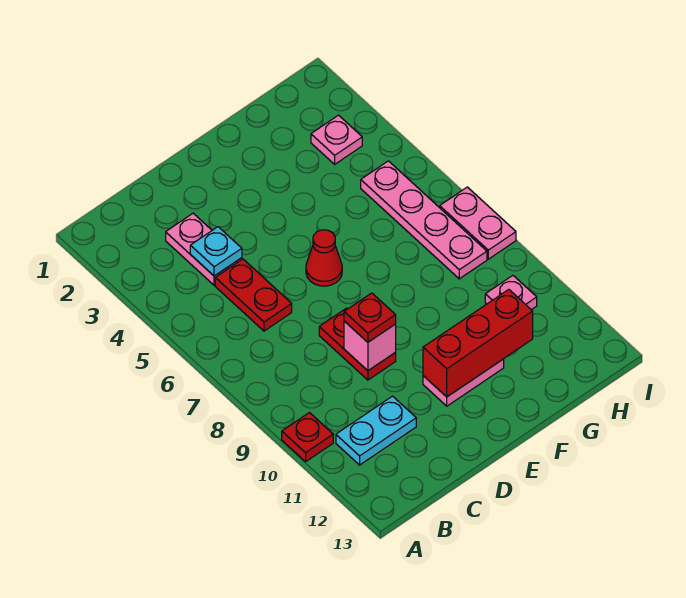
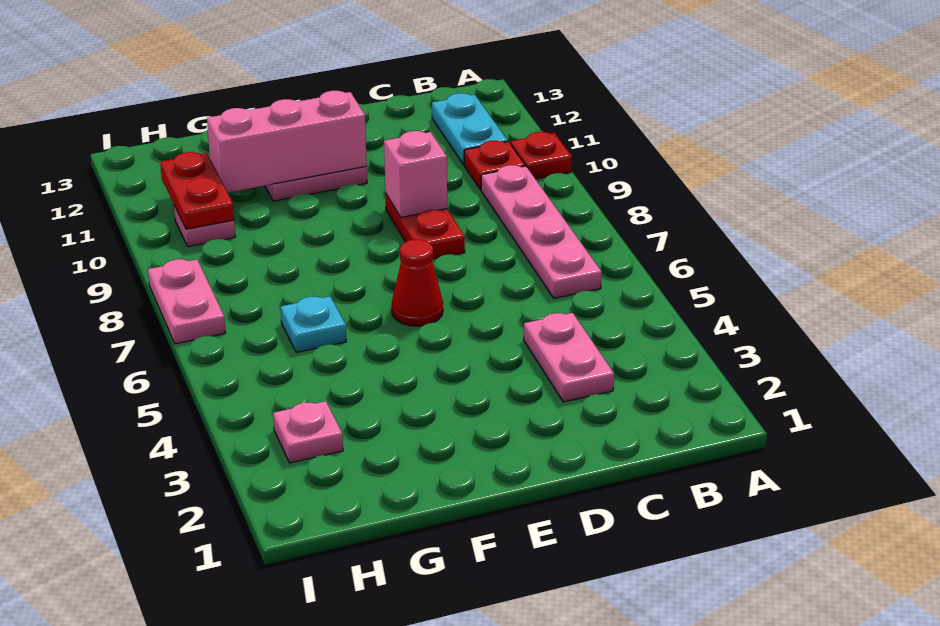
cyan plate B11:C11 level 1 -> cyan plate B11:B12 level 1
cyan plate C4 level 2 -> cyan plate G6 level 1
red plate C5:C6 level 1 -> red plate H10:H11 level 2
red plate D9 level 3 -> red plate B10 level 1
red brick E11:G11 level 2 -> pink brick E11:G11 level 2
pink plate H5:H8 level 1 -> pink plate B6:B9 level 1

